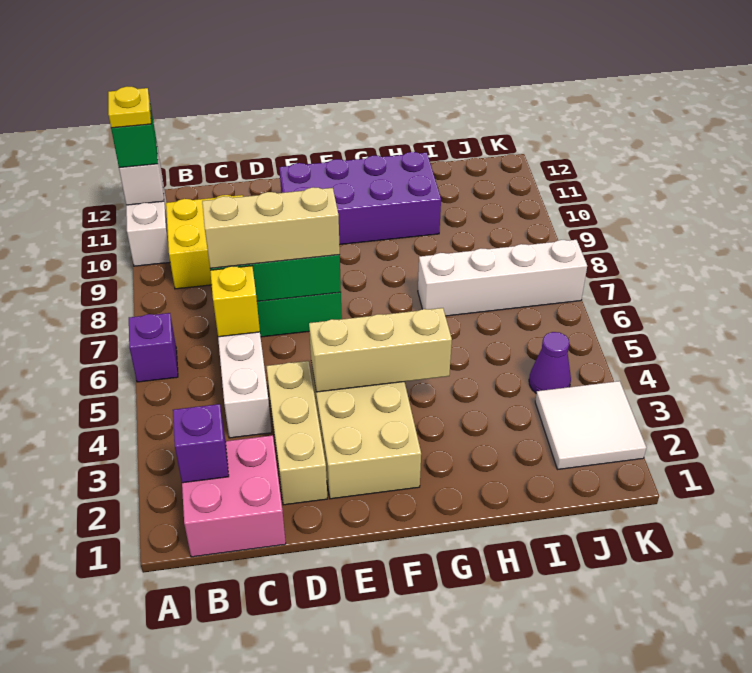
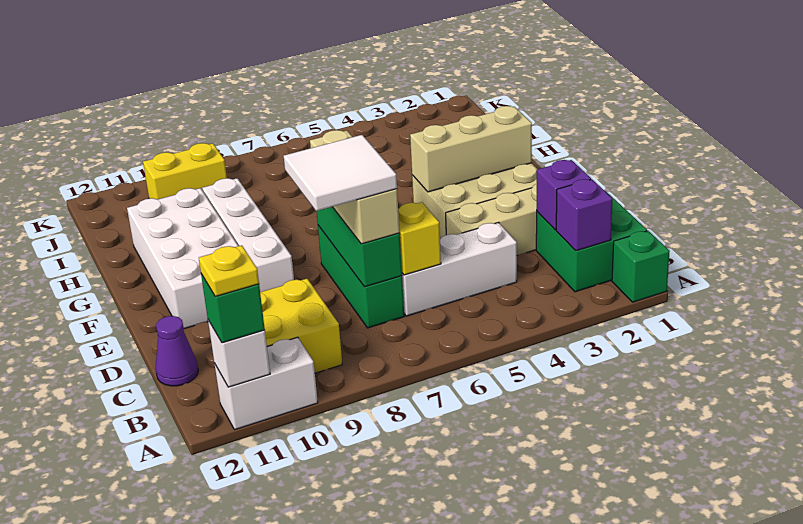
none -> green brick A1 level 1
purple brick A6 level 1 -> purple brick C2 level 2
pink brick B1:C2 level 1 -> green brick B1:C2 level 1
tan brick E4:G4 level 2 -> tan brick F2:F4 level 2
purple brick E10:H11 level 1 -> white brick E10:H11 level 1
white brick H7:K7 level 1 -> white brick E9:H9 level 1
white tile J2:K3 level 1 -> white tile C7:D8 level 4
purple cone J4 level 1 -> purple cone C12 level 1
none -> yellow brick J9:J10 level 1

